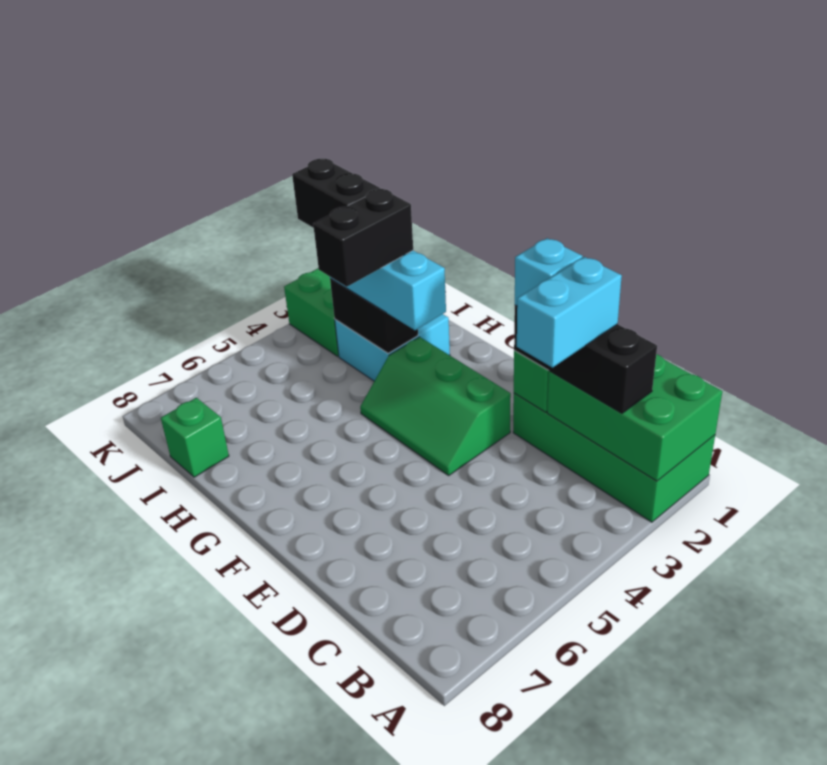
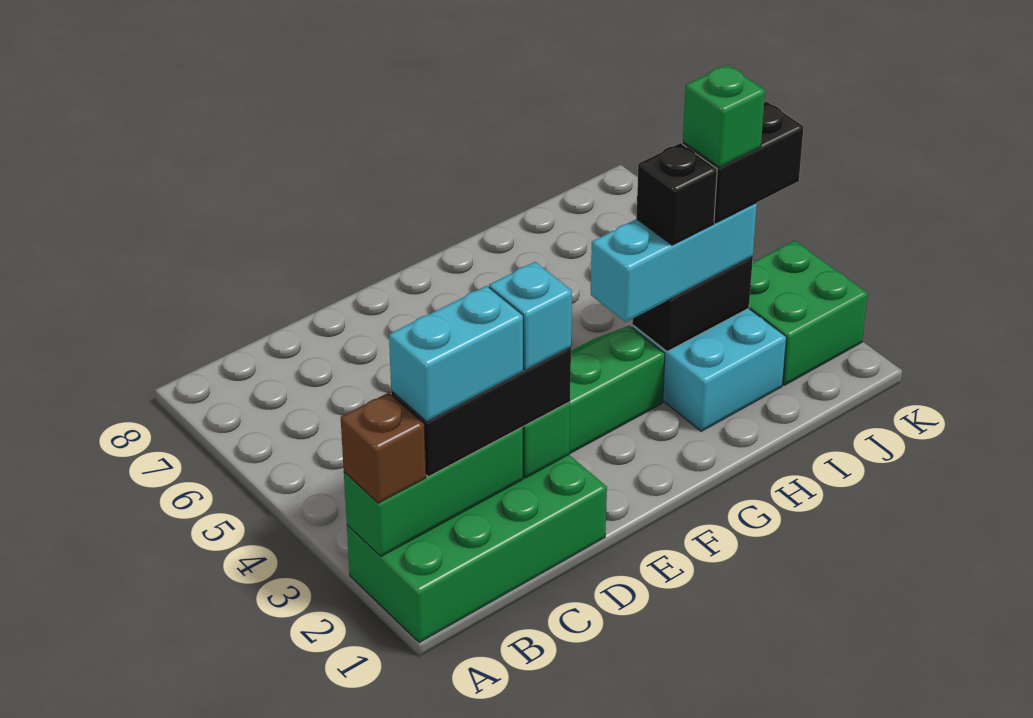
green brick A1:C2 level 2 -> green brick A2:C2 level 2
none -> brown brick A2 level 3
cyan brick C2:C3 level 4 -> cyan brick B2:C2 level 4
black brick H3:H4 level 4 -> black brick H3 level 4
green brick I8 level 1 -> green brick I3 level 5

